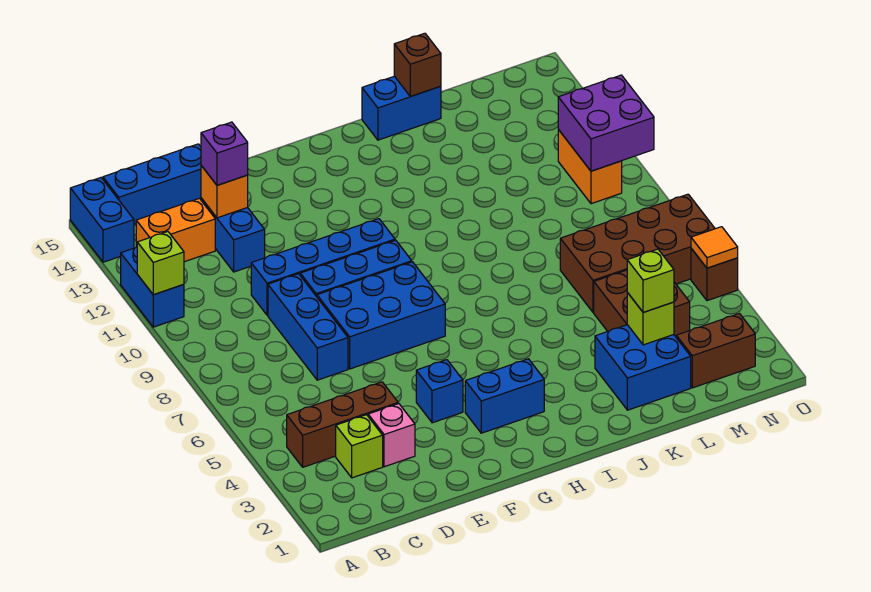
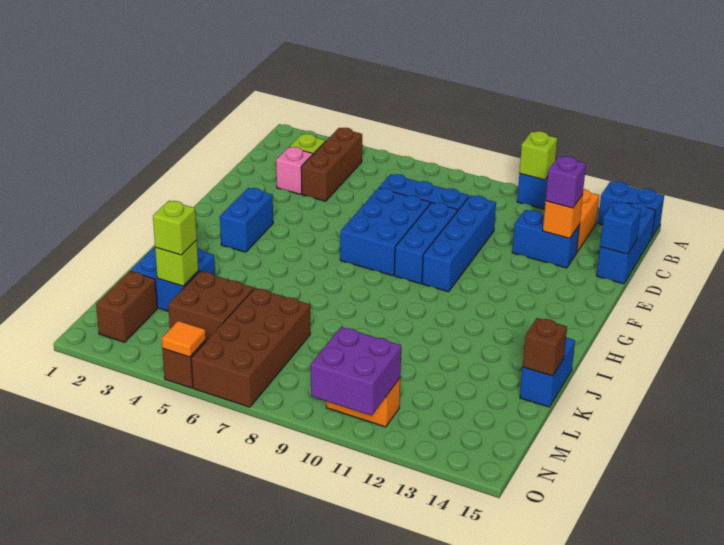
blue brick F4 level 1 -> blue brick D15 level 2

